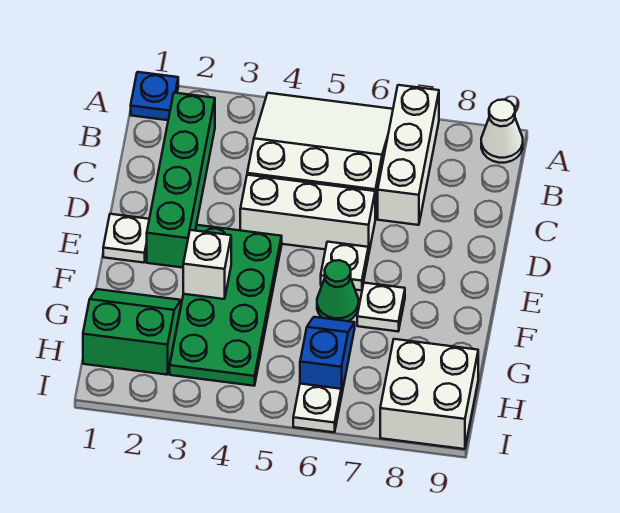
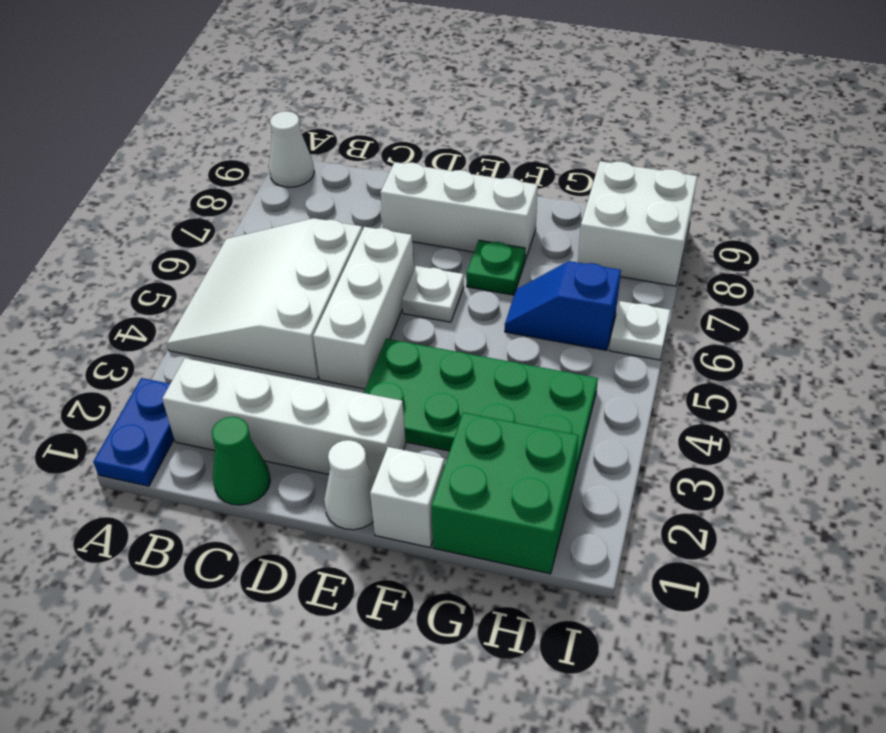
blue plate A1 level 1 -> blue plate A1:A2 level 1
white brick A7:C7 level 1 -> white brick D8:F8 level 1
green brick B2:E2 level 1 -> white brick B2:E2 level 1
white plate E1 level 1 -> white cone E1 level 1
white brick F3 level 2 -> white brick F1 level 1
green cone F6 level 1 -> green cone C1 level 1
white plate F7 level 1 -> green plate F7 level 1
green slope G1:H2 level 1 top H -> green brick G1:H2 level 1

